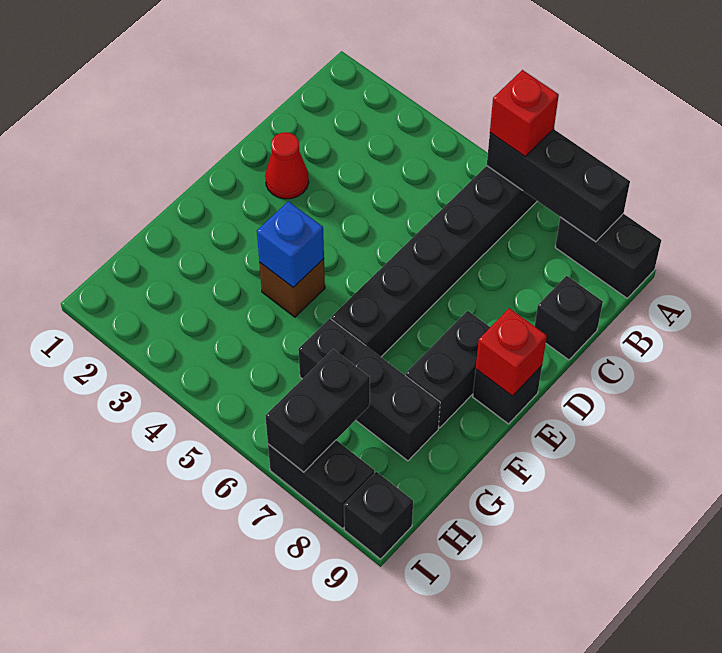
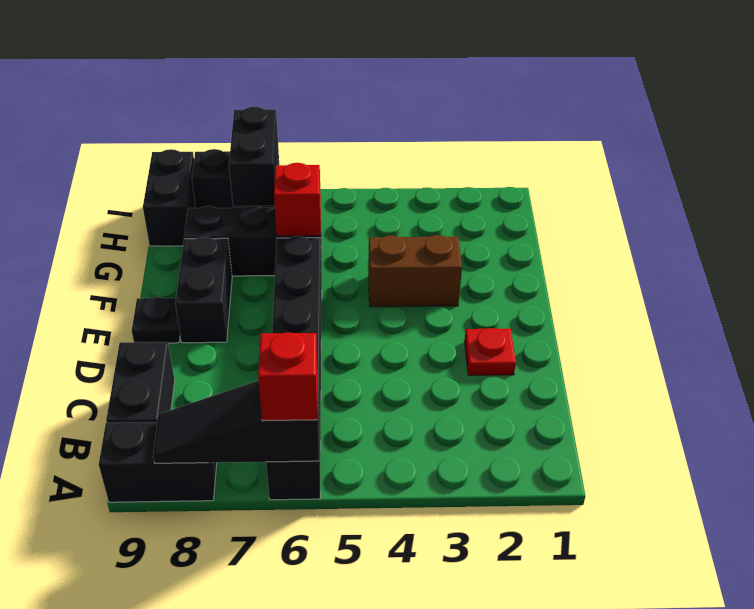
black brick A6:A8 level 2 -> black slope A6:A8 level 2 top 6
black brick C9 level 1 -> black brick B9:C9 level 1
red cone D2 level 1 -> red plate D2 level 1
black brick E9 level 1 -> black plate E9 level 1
red brick E9 level 2 -> red brick G6 level 2
brown brick F4 level 1 -> brown brick F3:F4 level 1
blue brick F4 level 2 -> none
black brick I9 level 1 -> black brick H9:I9 level 1

